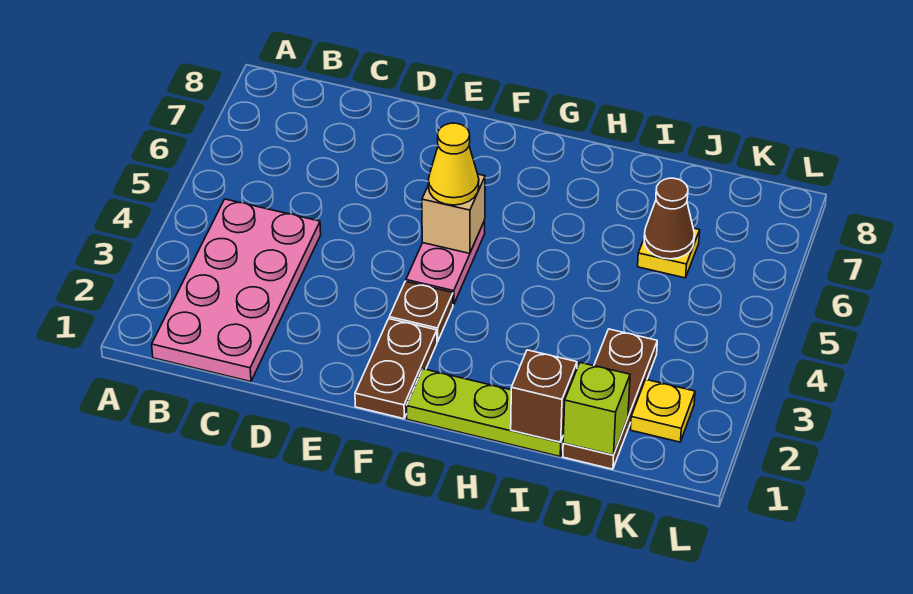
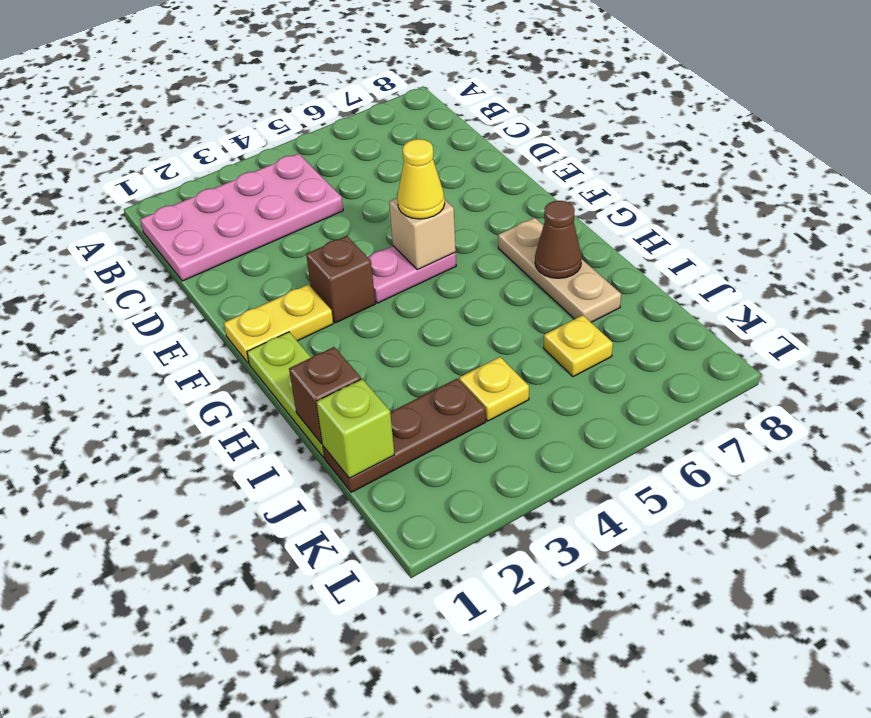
brown plate F1:F2 level 1 -> yellow plate F1:F2 level 1
brown plate F3 level 1 -> brown brick F3 level 1
none -> tan plate G7:I7 level 1
brown cone J6 level 2 -> brown cone H7 level 2
yellow plate K2 level 1 -> yellow plate J4 level 1

